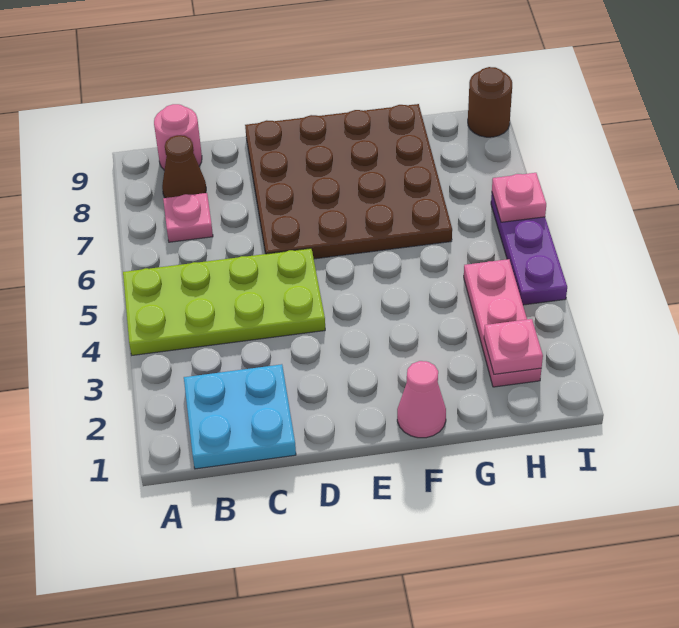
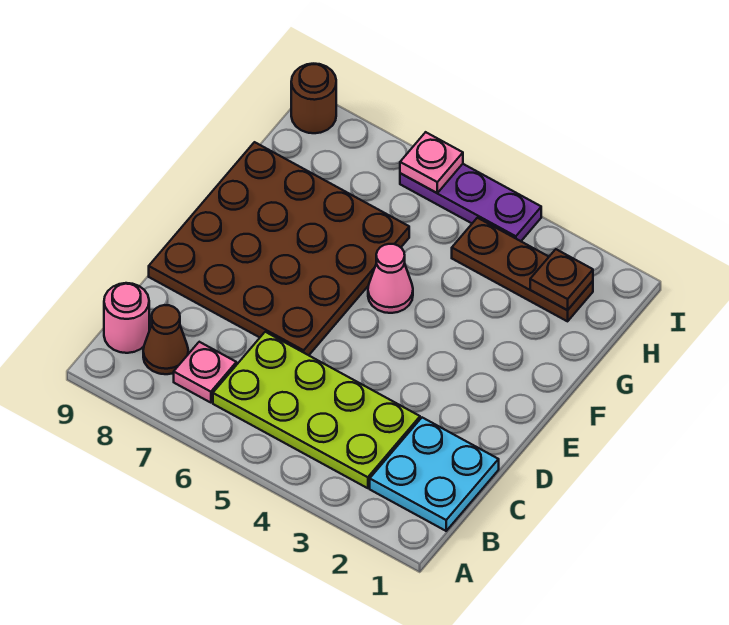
lime plate A4:D5 level 1 -> lime plate B3:C6 level 1
pink cone F1 level 1 -> pink cone F5 level 1
pink plate H2:H4 level 1 -> brown plate H2:H4 level 1
pink plate H2 level 2 -> brown plate H2 level 2

